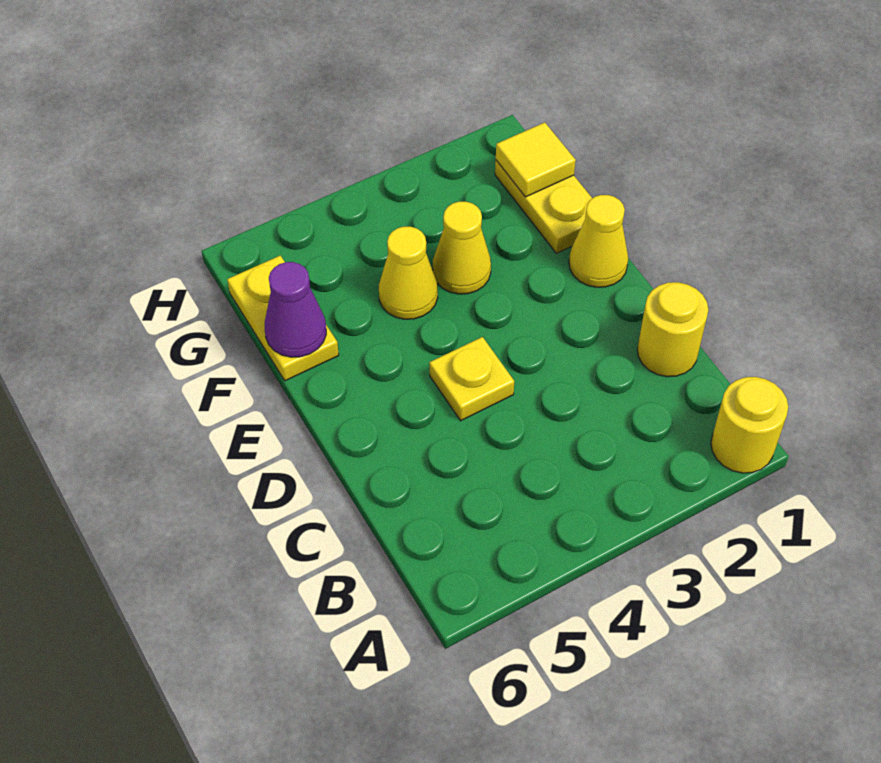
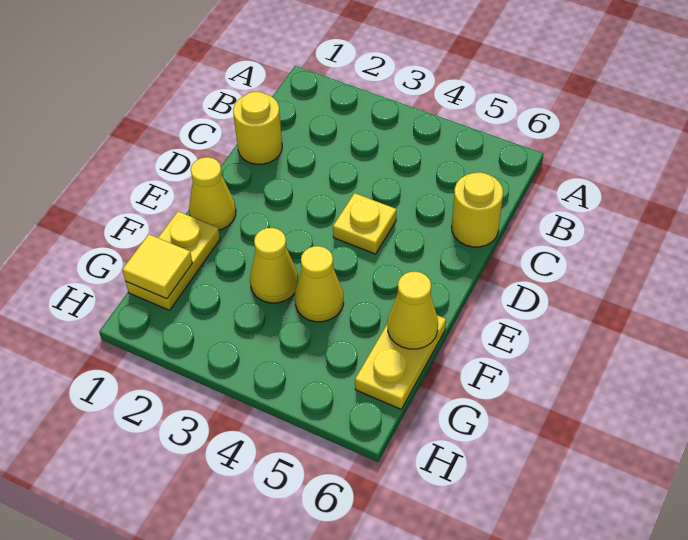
yellow round brick A1 level 1 -> yellow round brick C6 level 1
purple cone F6 level 2 -> yellow cone F6 level 2

